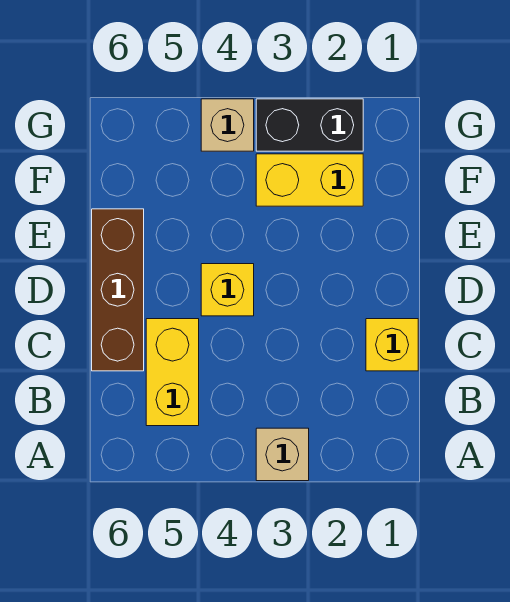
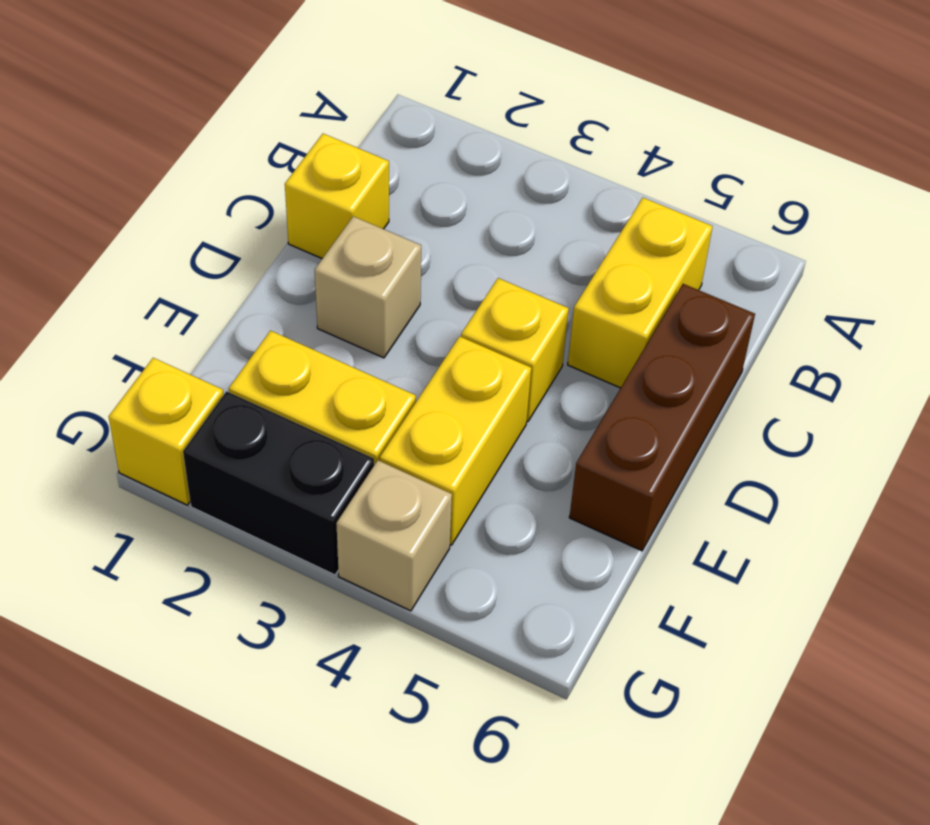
tan brick A3 level 1 -> tan brick D2 level 1
none -> yellow brick E4:F4 level 1
none -> yellow brick G1 level 1

